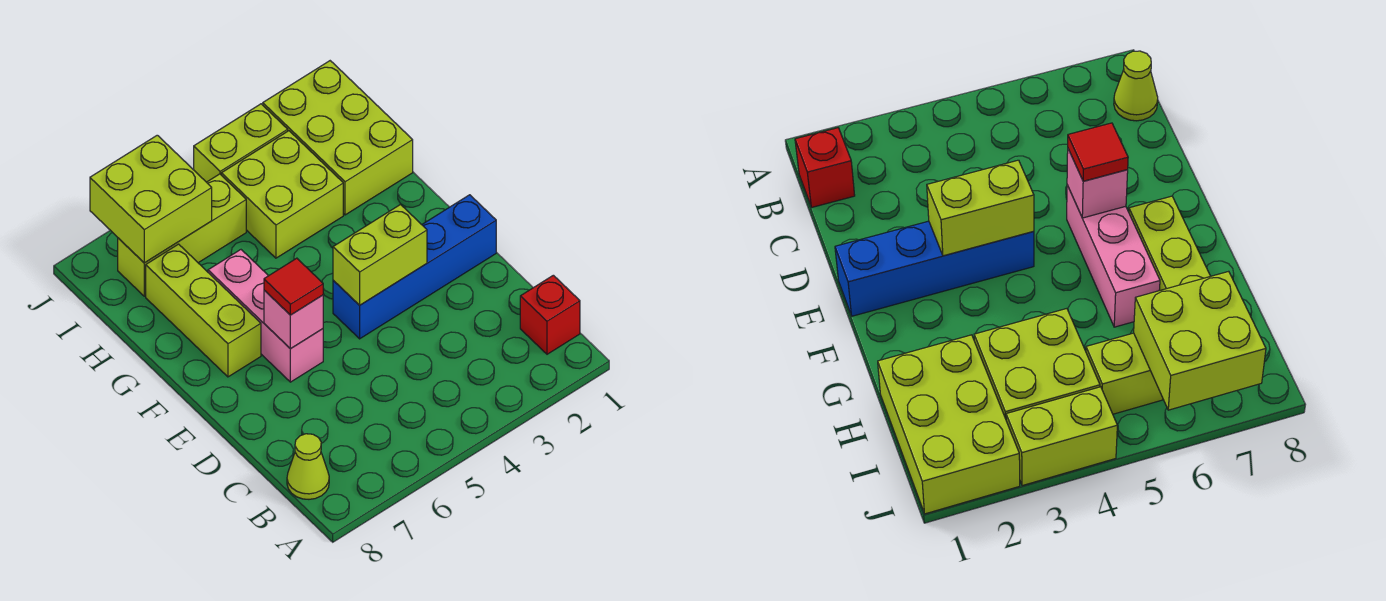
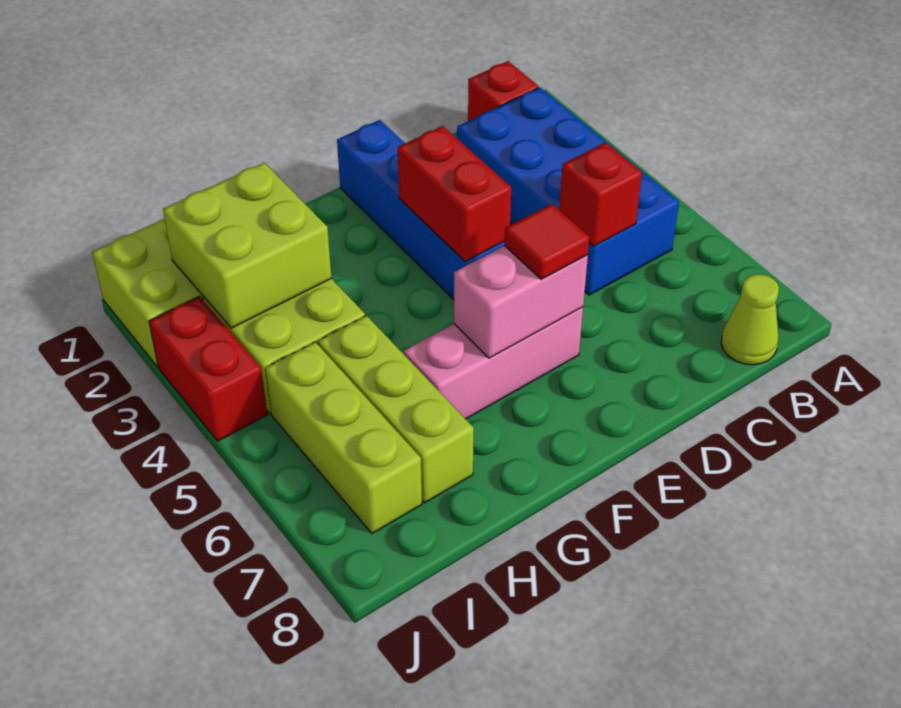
none -> blue brick B2:C5 level 1
none -> red brick C5 level 2
lime brick E3:E4 level 2 -> red brick E3:E4 level 2
pink brick E6 level 2 -> pink brick E6:F6 level 2
lime brick F7:H7 level 1 -> lime brick H5:H7 level 1
lime brick I6:J7 level 2 -> lime brick H2:I3 level 2
lime brick J3:J4 level 1 -> red brick J3:J4 level 1

